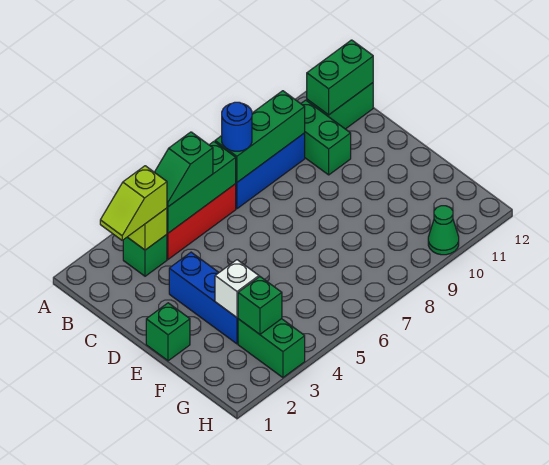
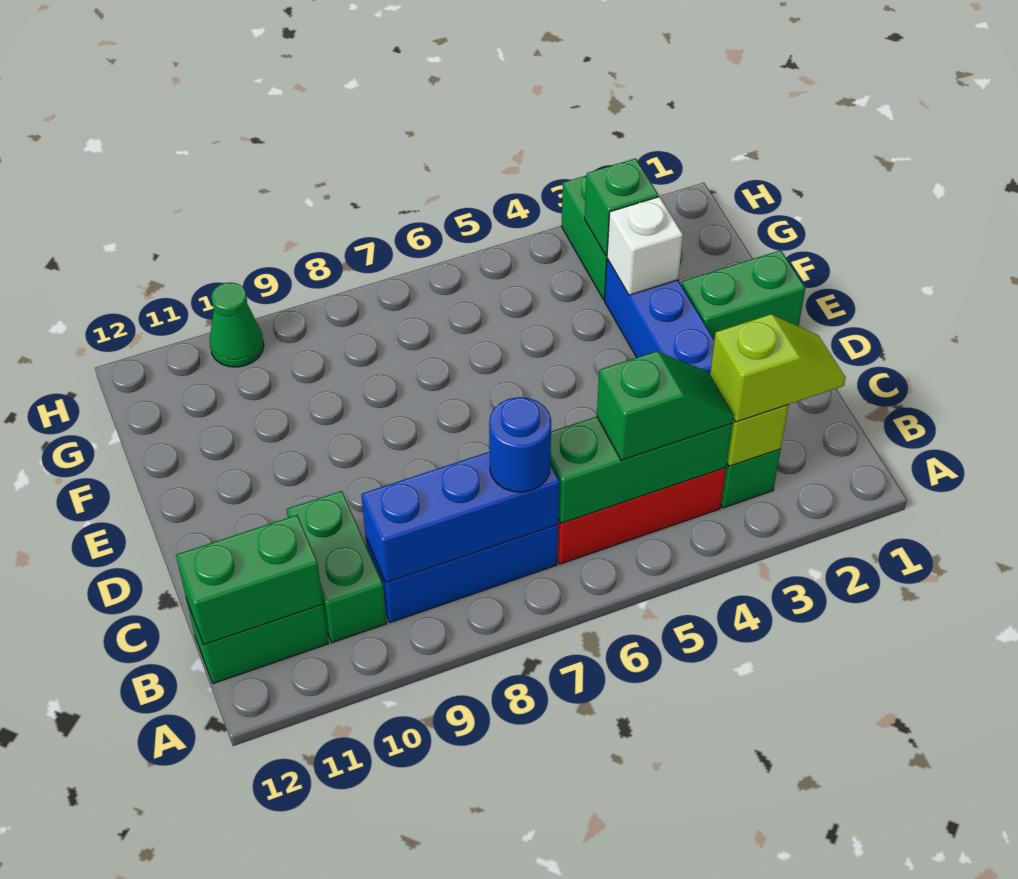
green brick B7:B9 level 2 -> blue brick B7:B9 level 2
green brick E1 level 1 -> green brick E1:E2 level 1

